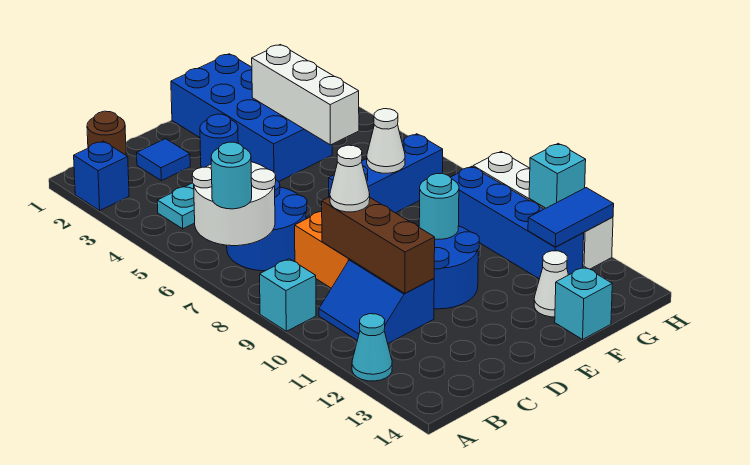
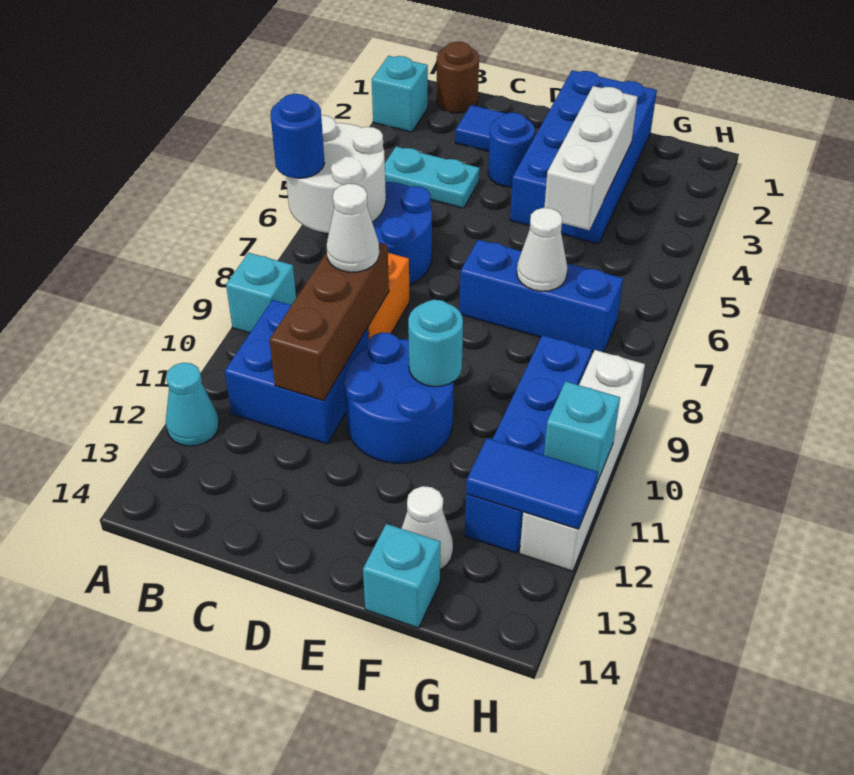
blue brick A2 level 1 -> cyan brick A2 level 1
cyan round brick A7 level 3 -> blue round brick A7 level 3
blue slope B10:C11 level 1 top C -> blue brick B10:C11 level 1

